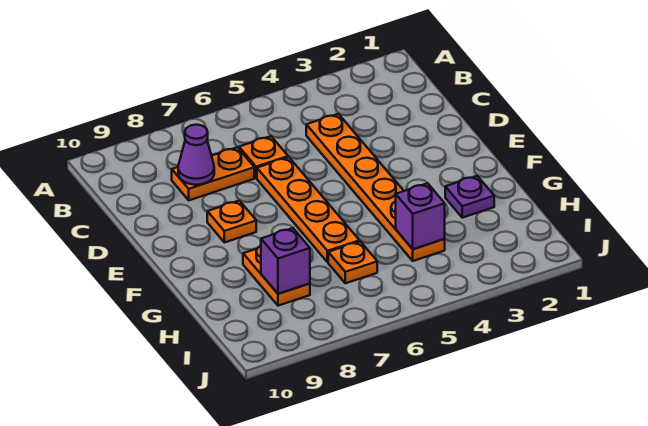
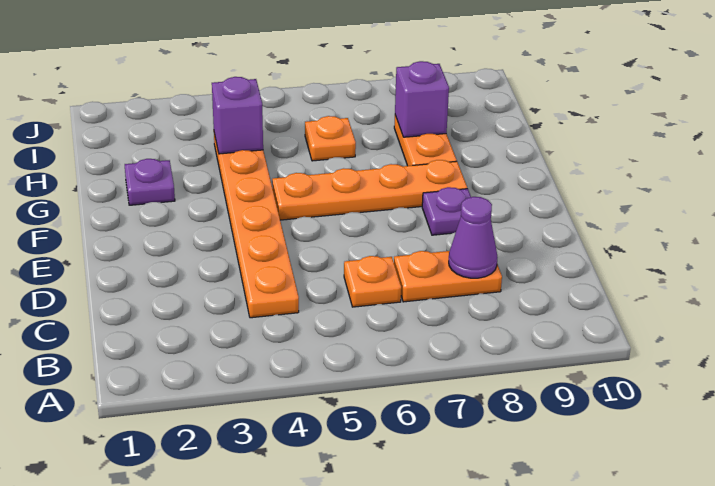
orange plate D6:G6 level 1 -> orange plate F5:F8 level 1
orange plate E8 level 1 -> purple plate E8 level 1

